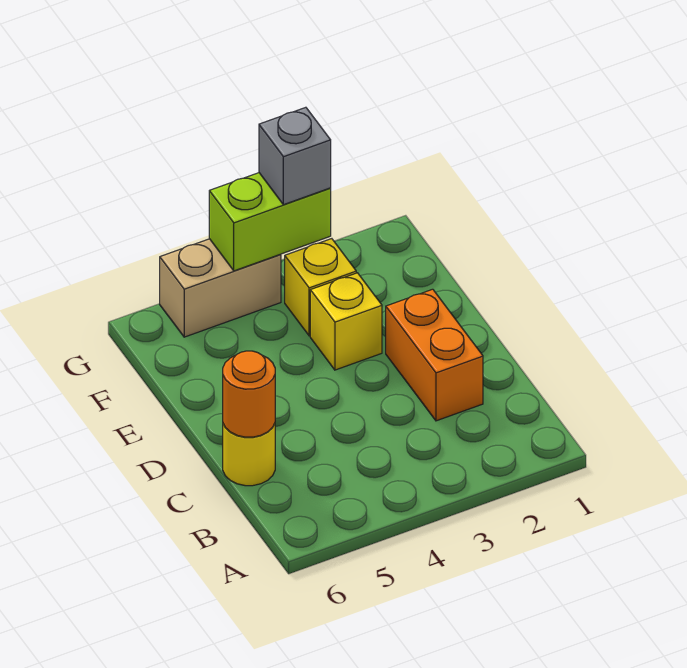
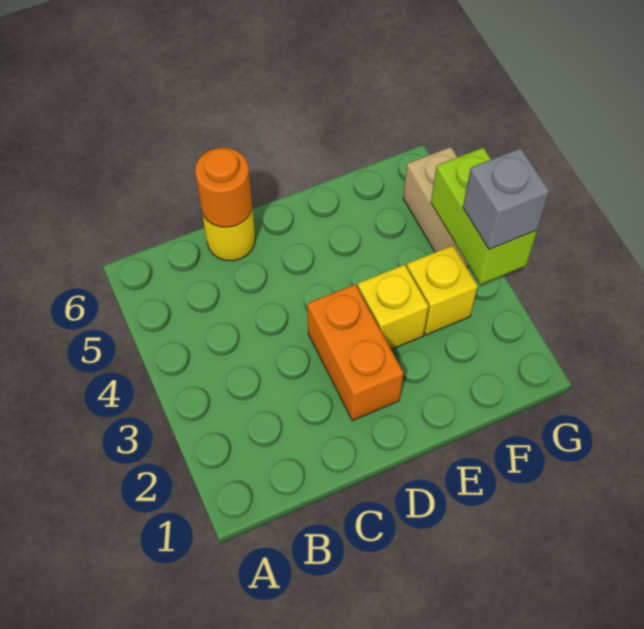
orange brick C2:D2 level 1 -> orange brick D2:D3 level 1

